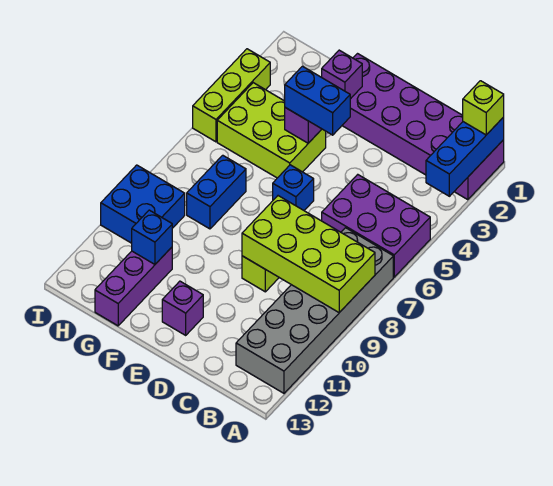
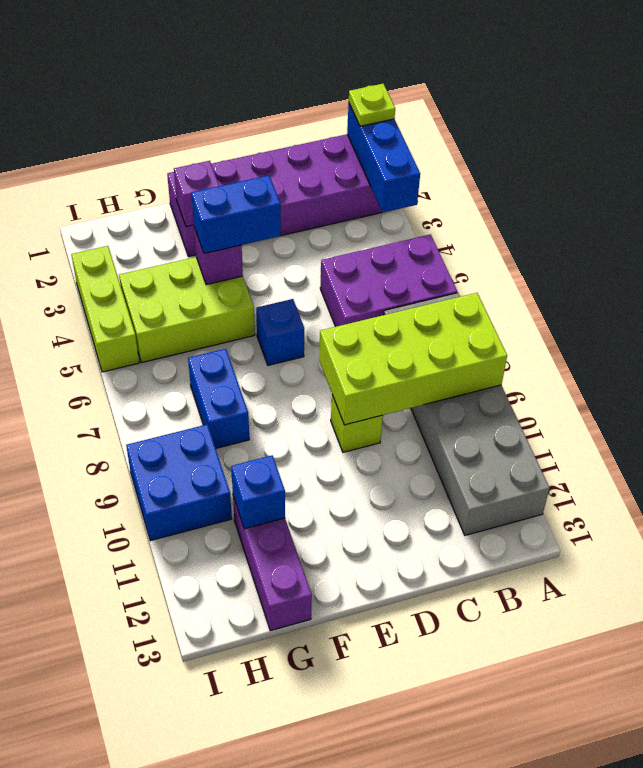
lime brick A1 level 3 -> lime plate A1 level 3
purple brick E12 level 1 -> none

